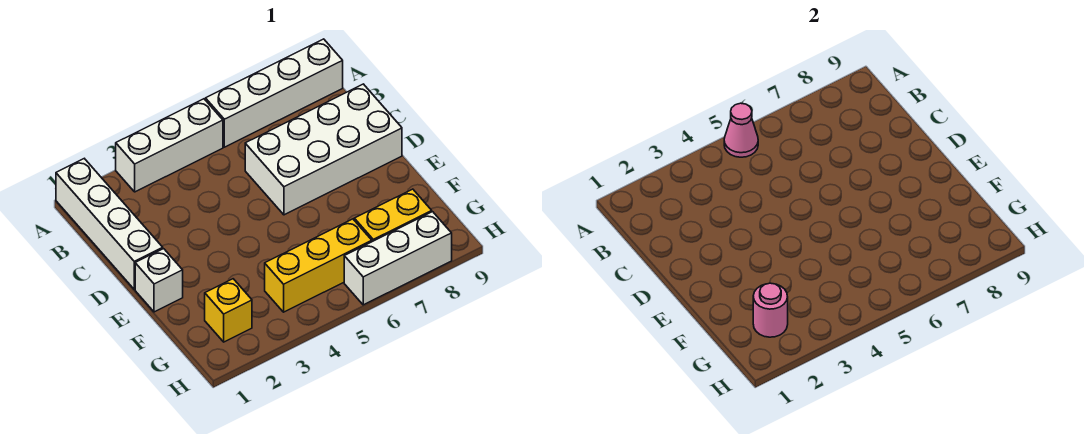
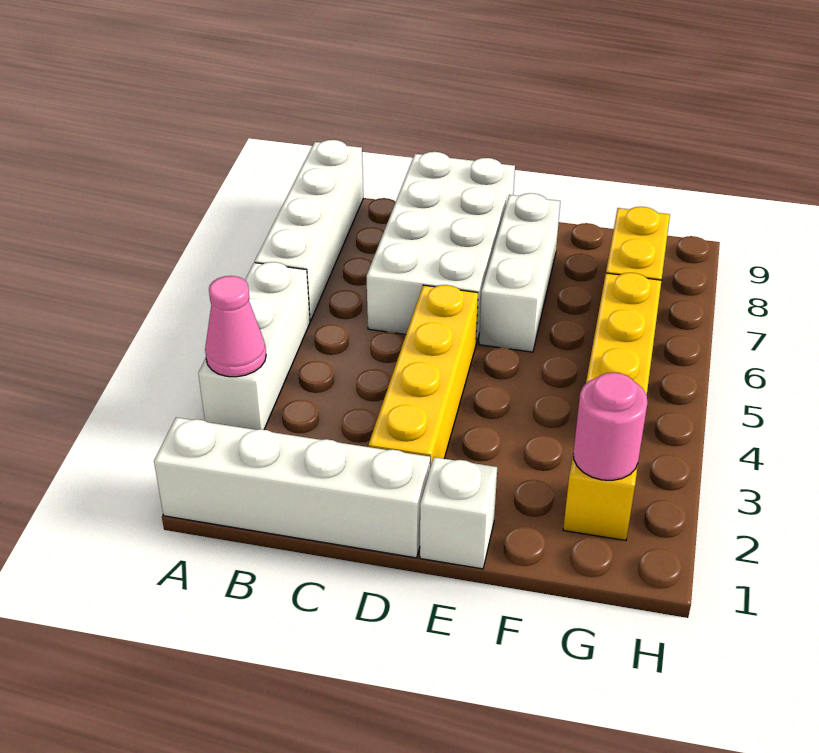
pink cone A5 level 2 -> pink cone A3 level 2
none -> yellow brick D2:D5 level 1
white brick H6:H8 level 1 -> white brick E6:E8 level 1

